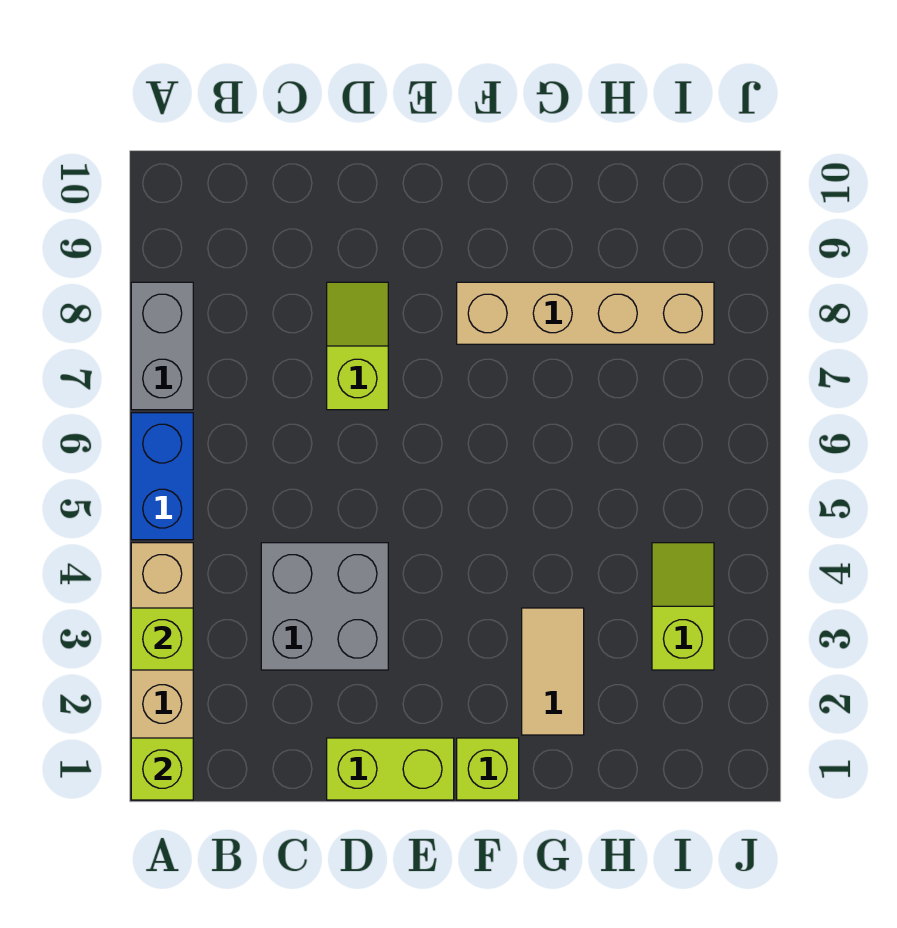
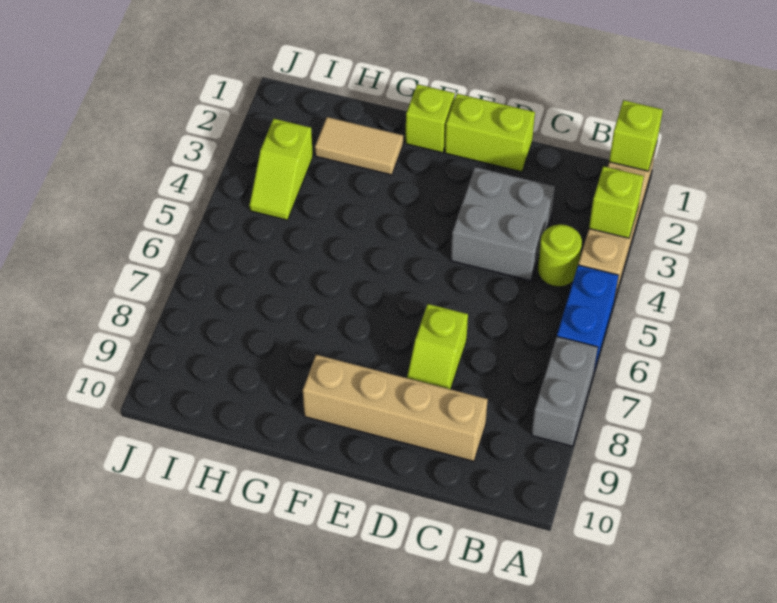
none -> lime round brick B4 level 1
tan brick F8:I8 level 1 -> tan brick C9:F9 level 1
tan tile G2:G3 level 1 -> tan tile G2:H2 level 1

